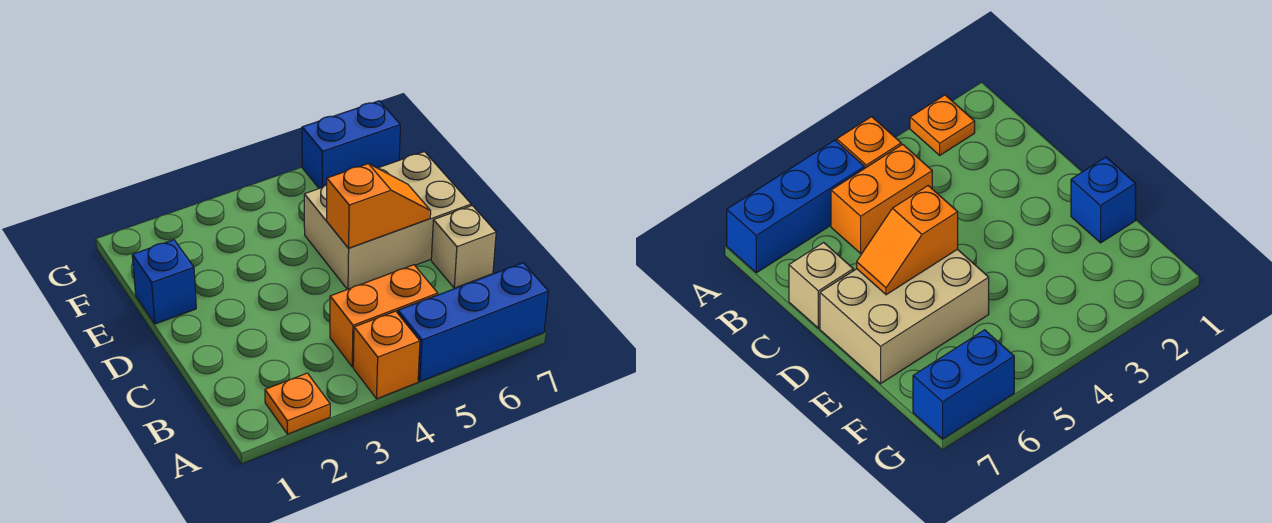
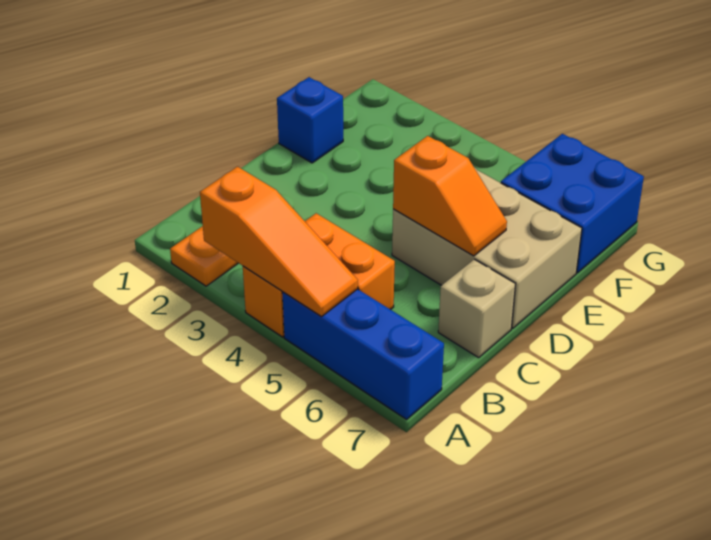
none -> orange slope A3:A5 level 2 top 3
blue brick G6:G7 level 1 -> blue brick F6:G7 level 1

